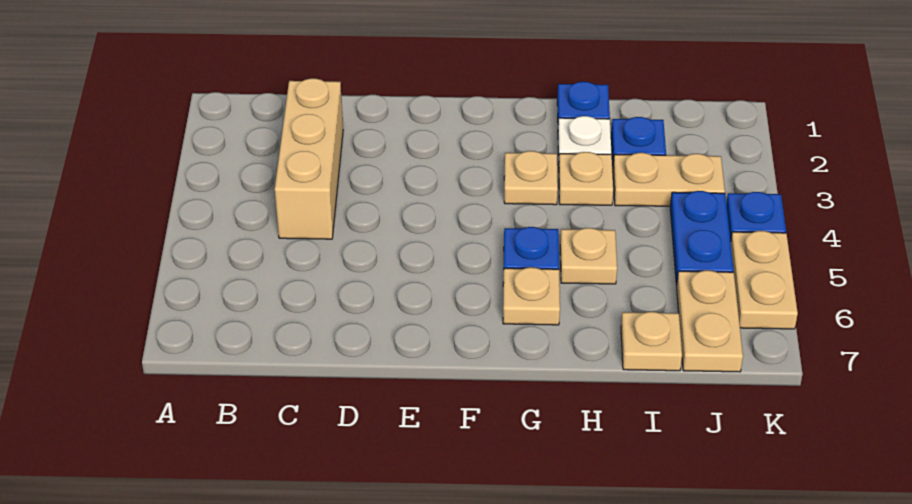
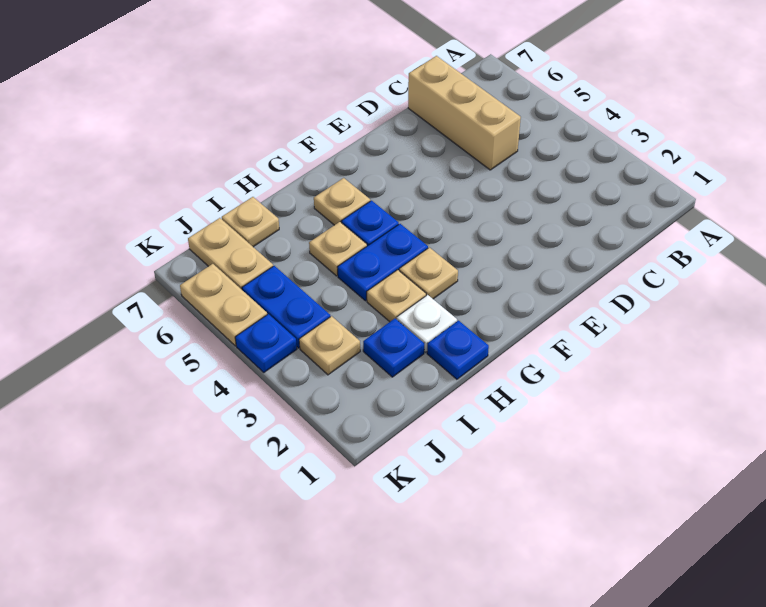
tan brick C2:C4 level 1 -> tan brick C5:C7 level 1
none -> blue plate G4:H4 level 1
tan plate I3:J3 level 1 -> tan plate J3 level 1

